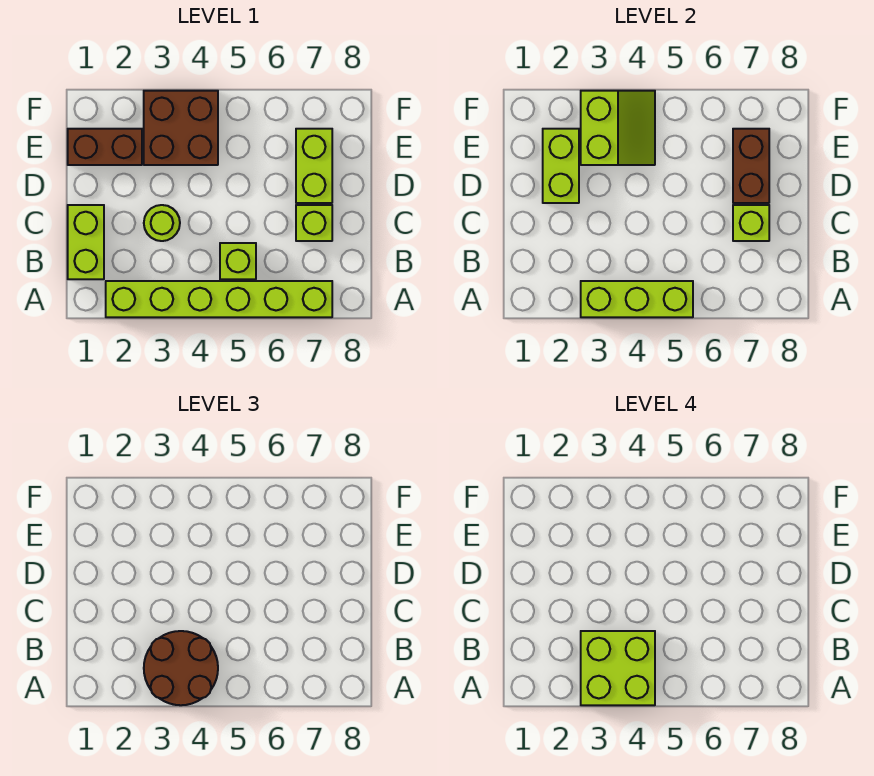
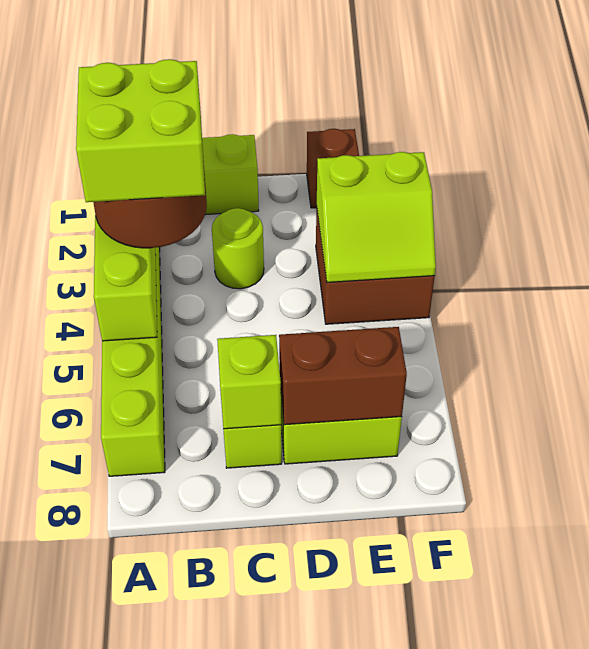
lime brick B5 level 1 -> none
lime brick D2:E2 level 2 -> none
brown brick E1:E2 level 1 -> brown brick E1 level 1

